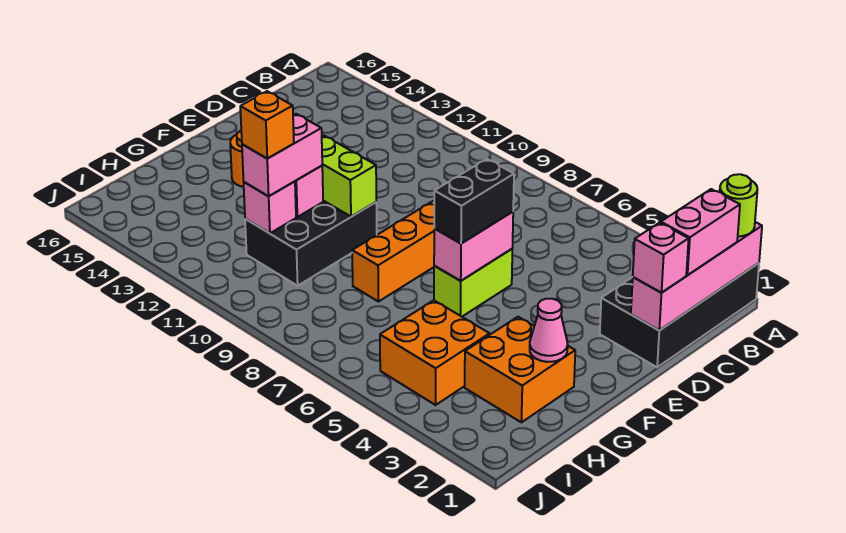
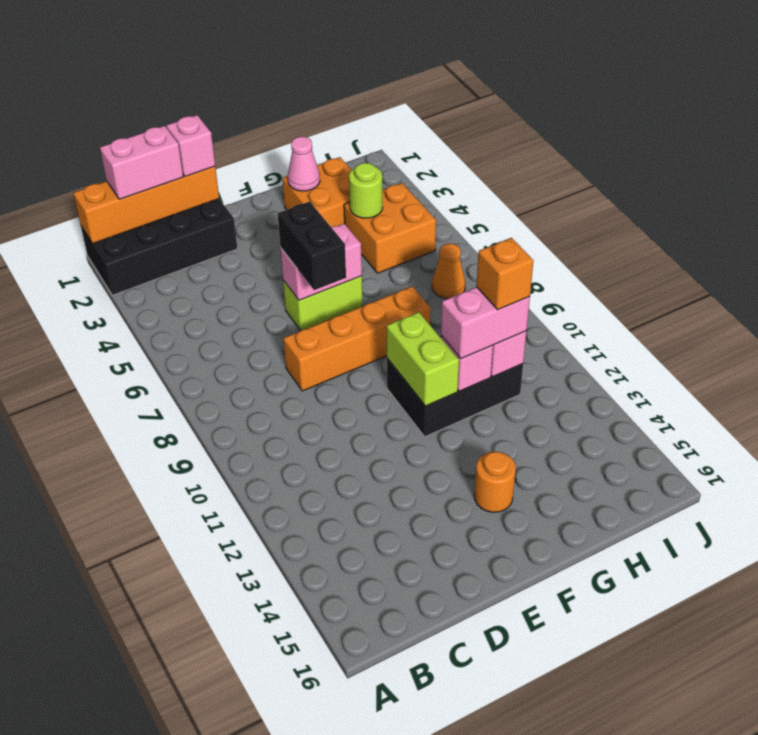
pink brick A1:D1 level 2 -> orange brick A1:D1 level 2
lime round brick A1 level 3 -> lime round brick H4 level 2
black brick E6:F6 level 3 -> black brick E6:E7 level 3
none -> orange cone I7 level 1

